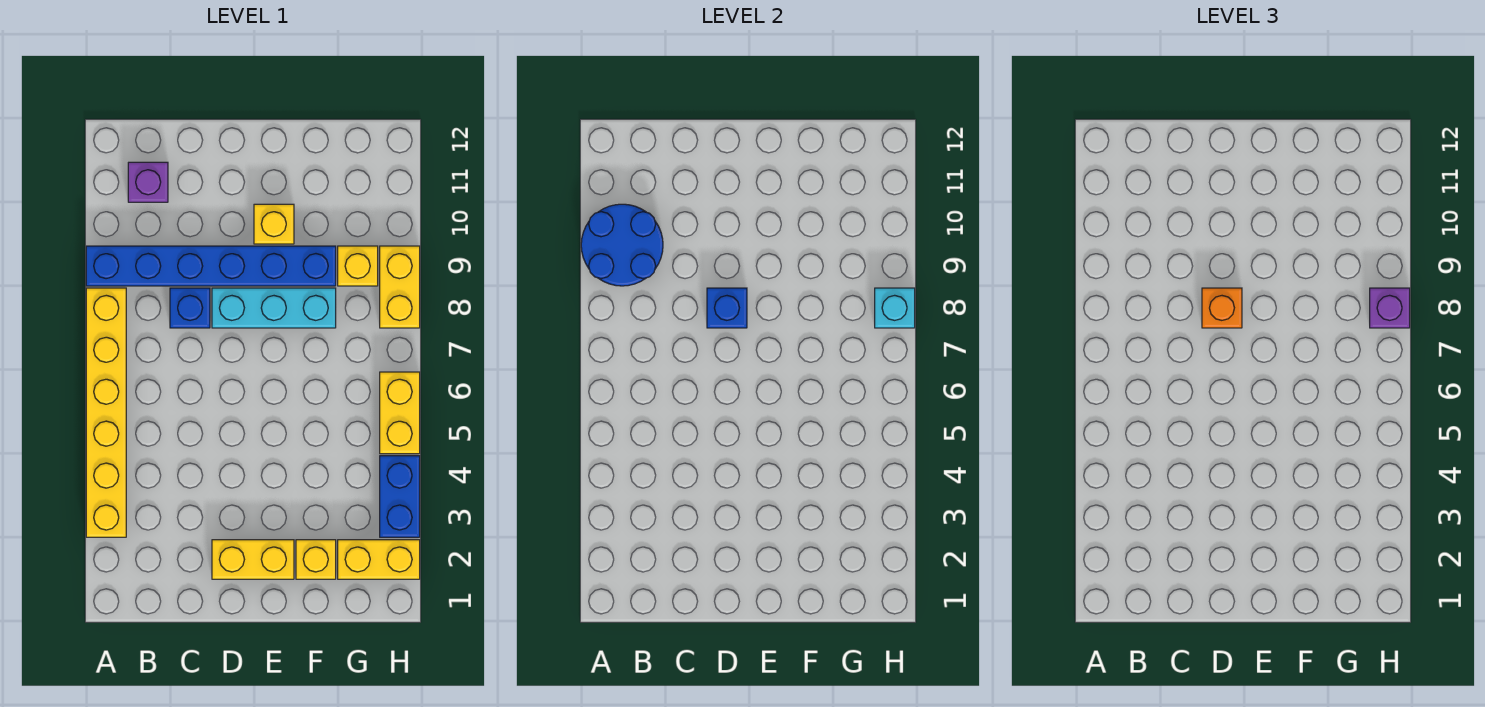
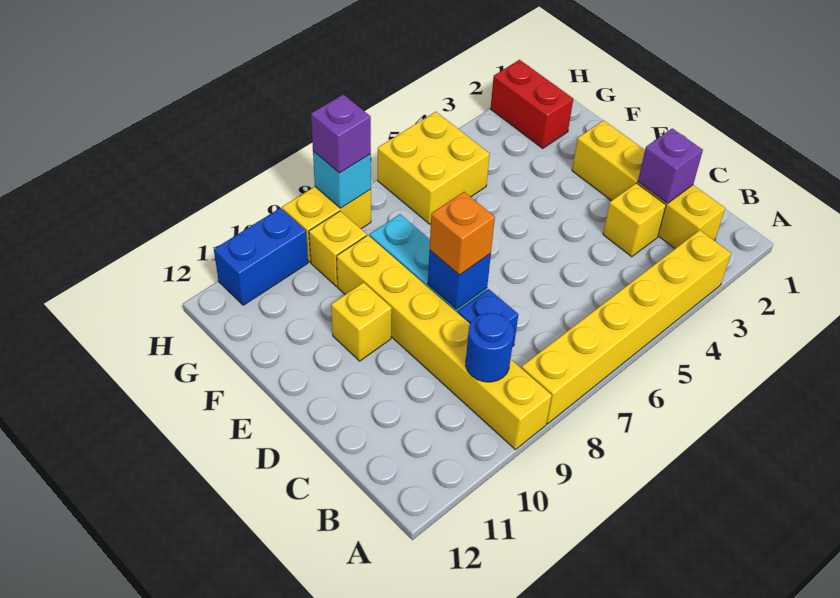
blue brick A9:F9 level 1 -> yellow brick A9:F9 level 1
blue round brick A9:B10 level 2 -> blue round brick B9 level 2
purple brick B11 level 1 -> purple brick C2 level 2
yellow brick D2:E2 level 1 -> yellow brick B2:E2 level 1
yellow brick F2 level 1 -> yellow brick C3 level 1
yellow brick G2:H2 level 1 -> red brick G2:H2 level 1
blue brick H3:H4 level 1 -> blue brick H10:H11 level 1
yellow brick H5:H6 level 1 -> yellow brick G5:H6 level 1

